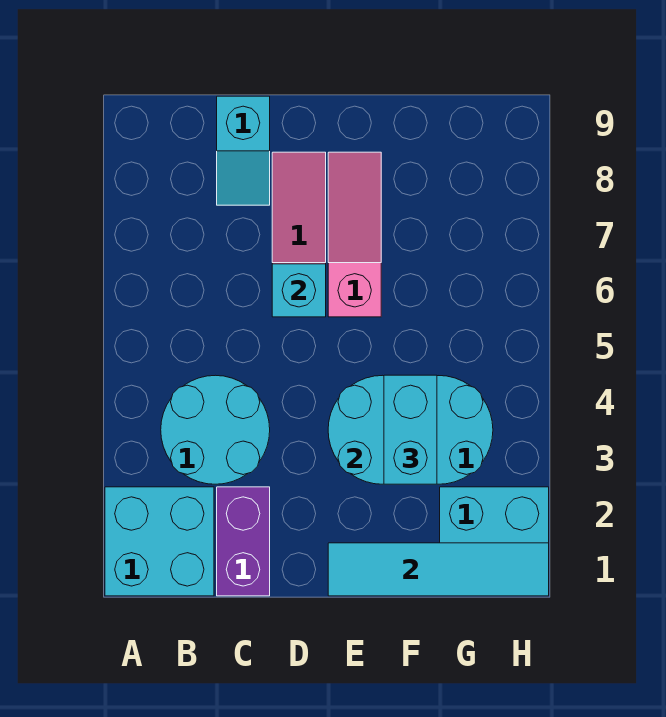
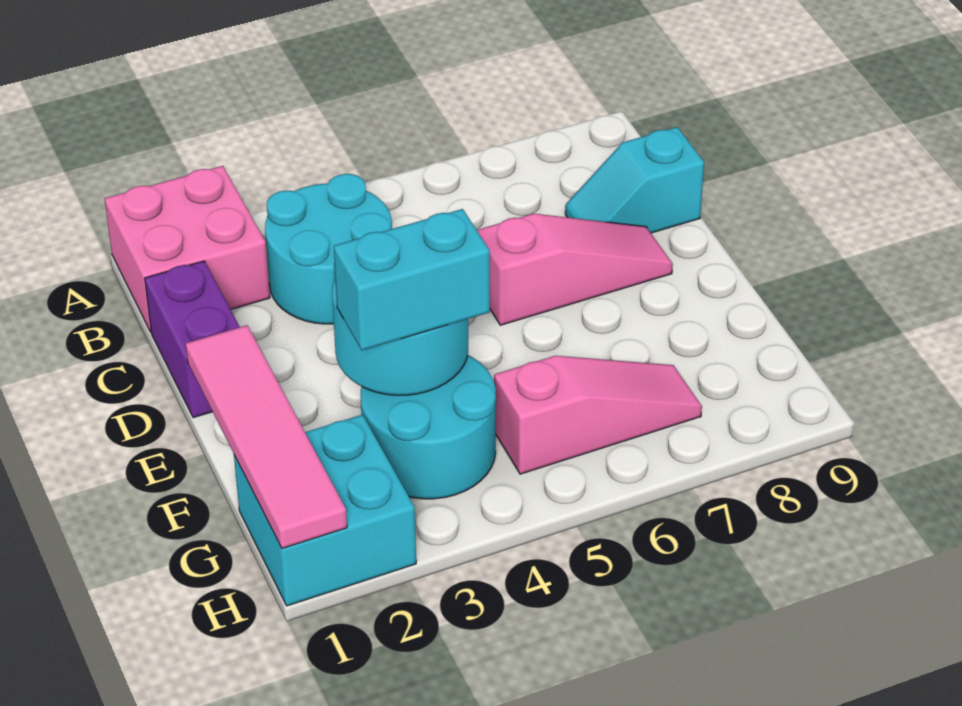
cyan brick A1:B2 level 1 -> pink brick A1:B2 level 1
purple brick C1:C2 level 1 -> purple brick C1:D1 level 1
cyan brick D6 level 2 -> none
cyan tile E1:H1 level 2 -> pink tile E1:H1 level 2
pink slope E6:E8 level 1 top 6 -> pink slope G5:G7 level 1 top 5

